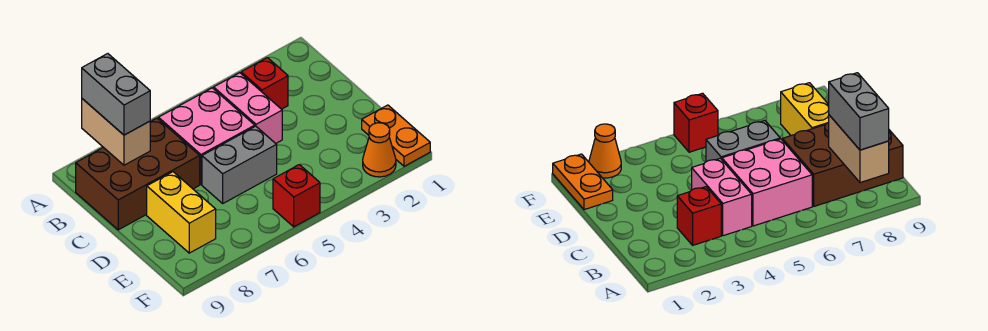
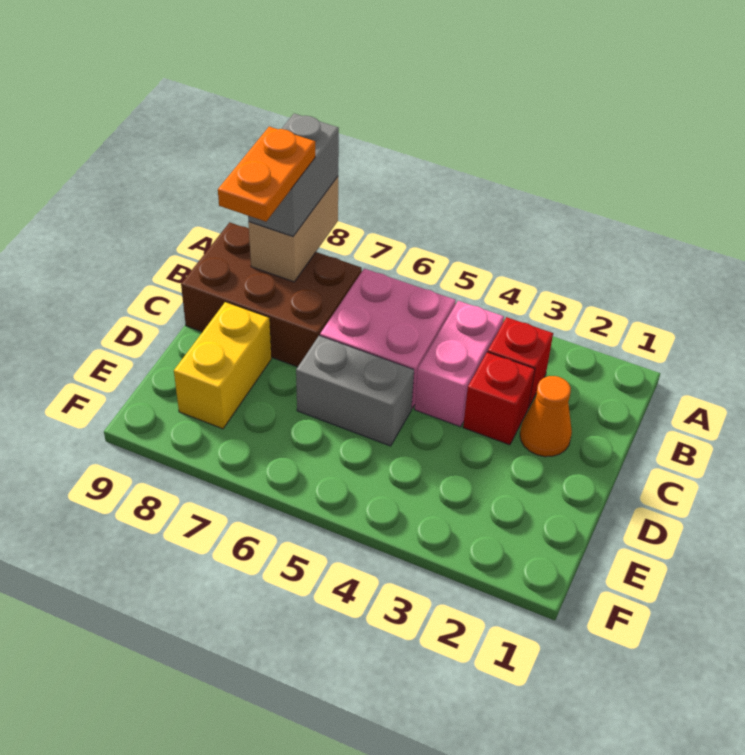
orange plate E1:F1 level 1 -> orange plate B8:C8 level 4
orange cone F2 level 1 -> orange cone C2 level 1
red brick F5 level 1 -> red brick C3 level 1

